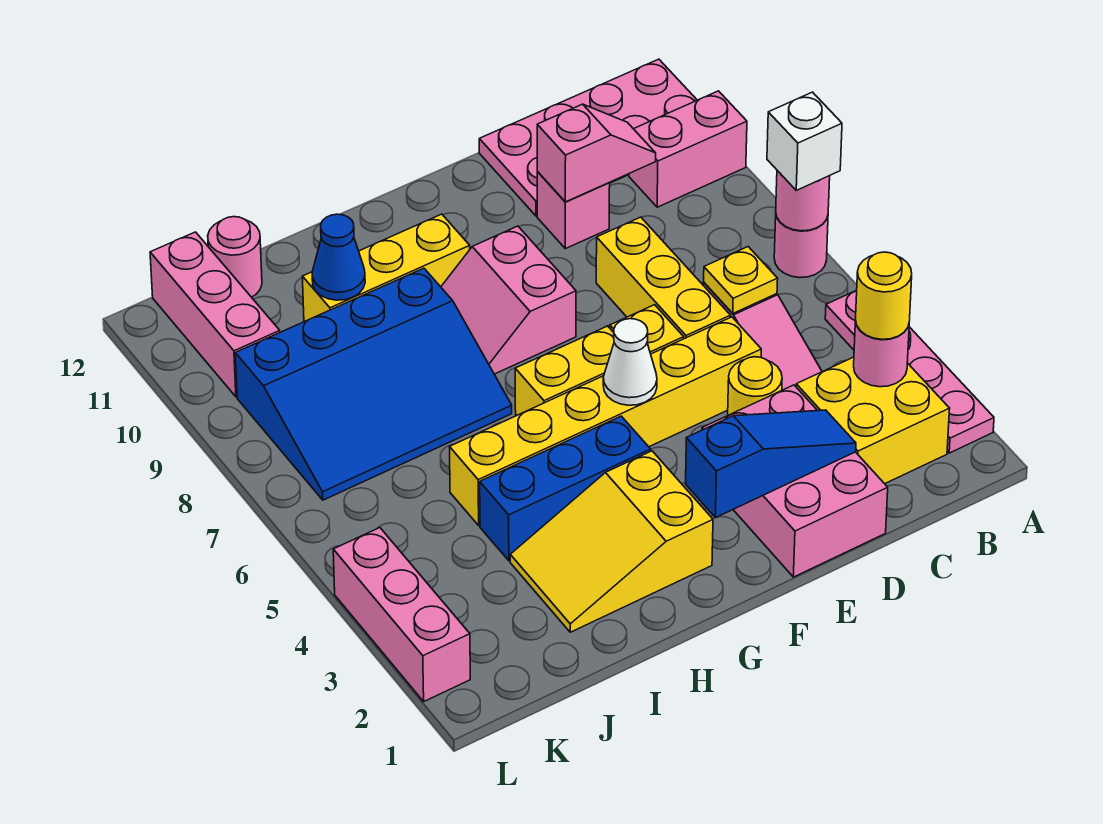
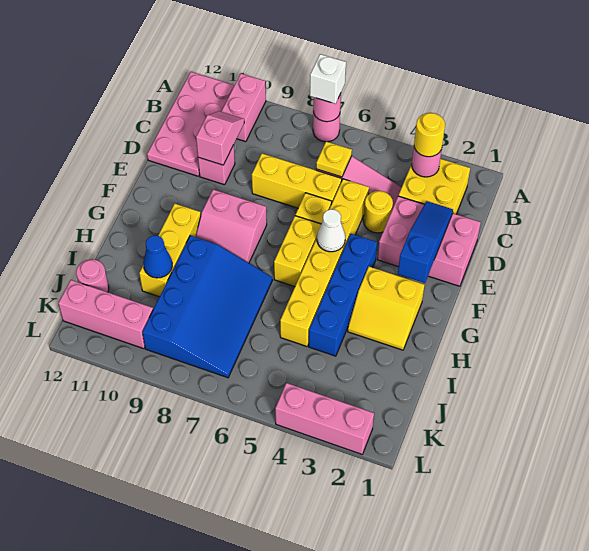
pink plate A2:A5 level 1 -> none
yellow slope G2:I3 level 1 top G -> yellow slope G2:H3 level 1 top G
blue brick G4:I4 level 1 -> blue brick F4:I4 level 1

